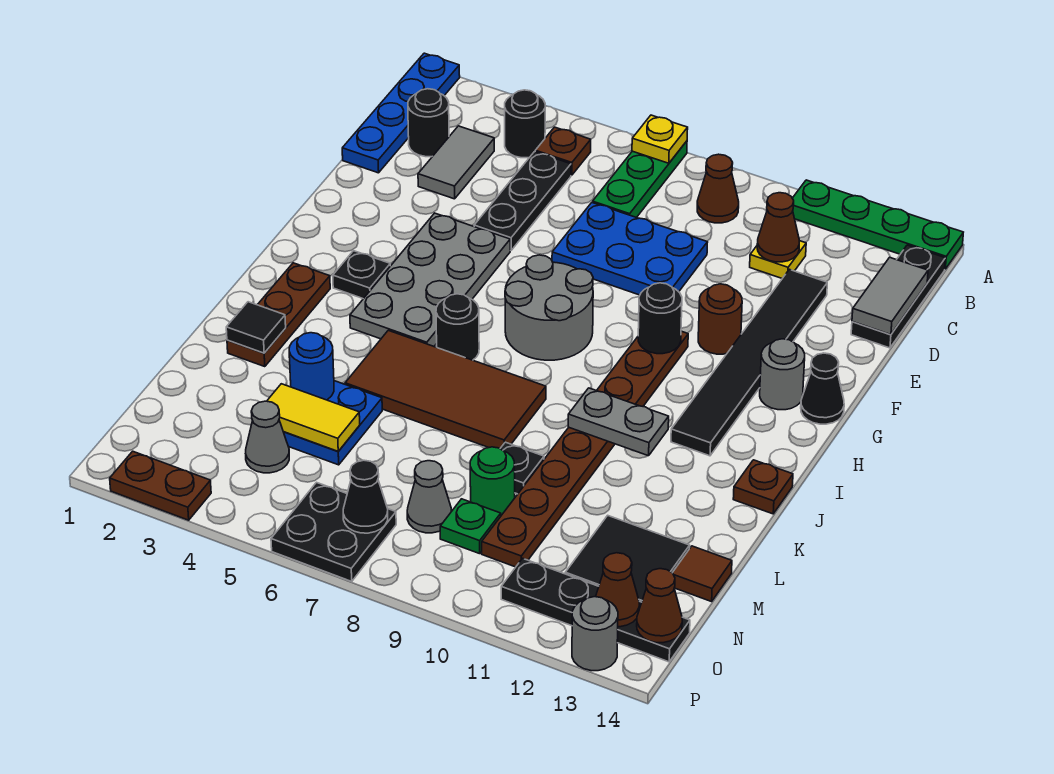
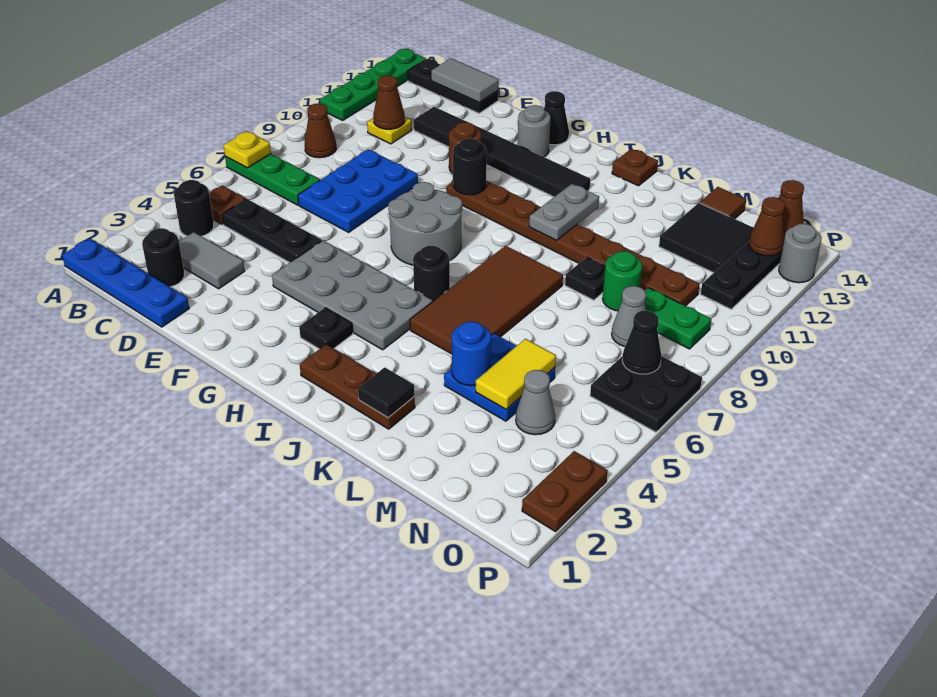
green plate N9 level 1 -> green plate N9:O9 level 1

